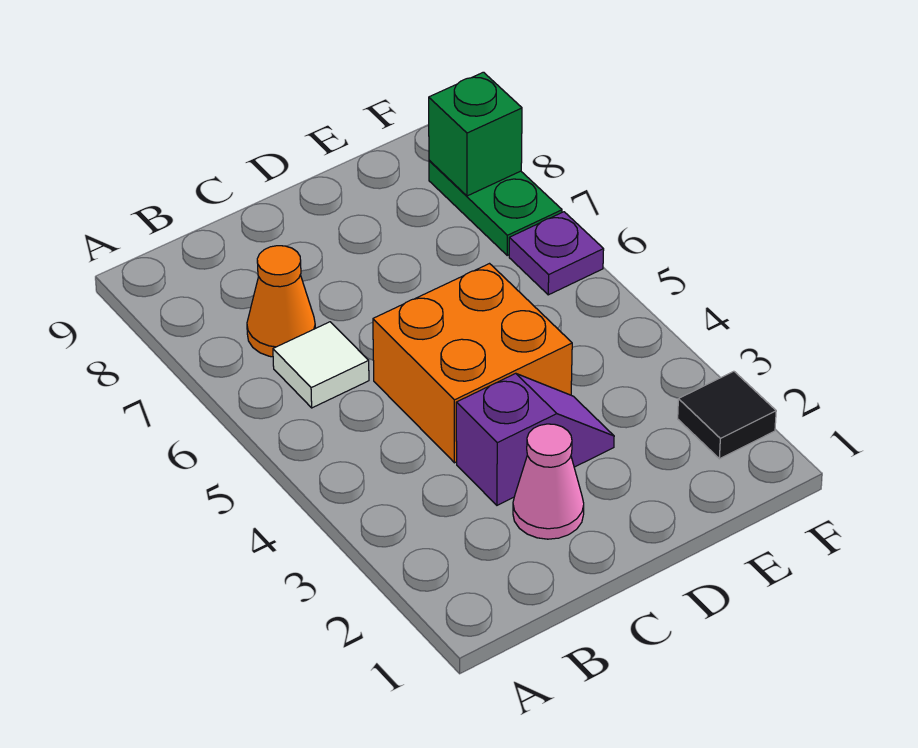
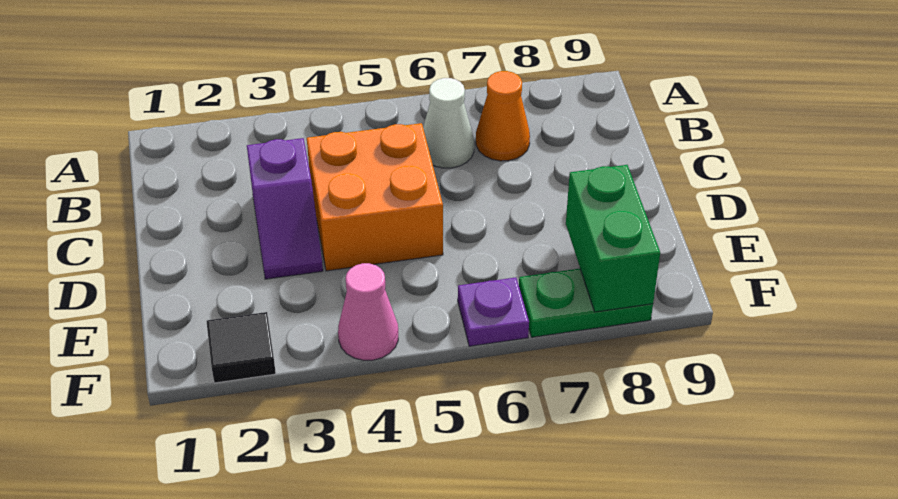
white tile B6 level 1 -> white cone B6 level 1
pink cone C2 level 1 -> pink cone F4 level 1
green brick F8 level 2 -> green brick E8:F8 level 2

